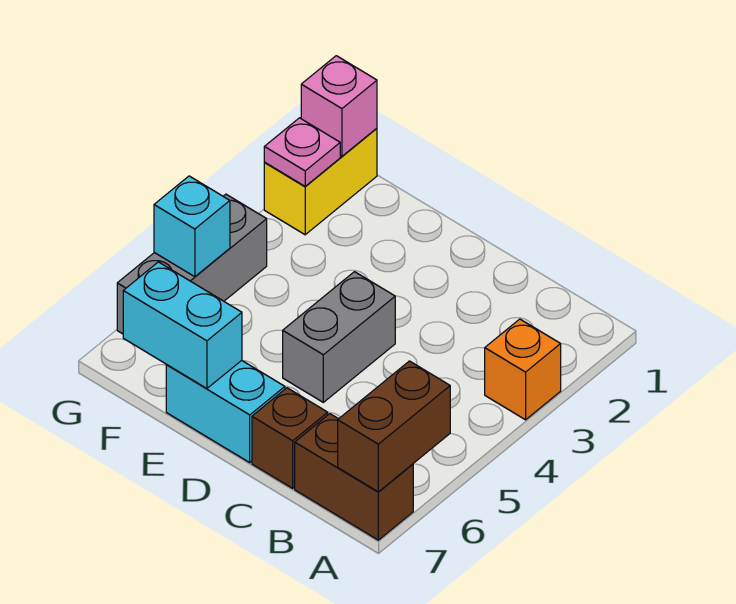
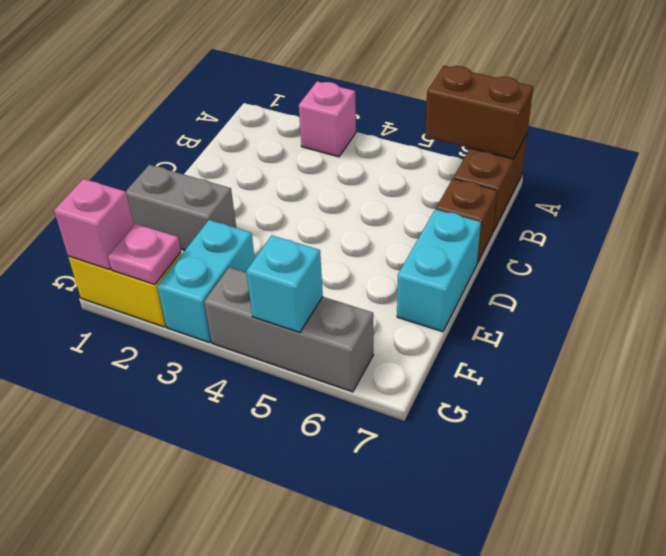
orange brick A3 level 1 -> pink brick A3 level 1
grey brick D4:D5 level 1 -> grey brick E1:E2 level 1
cyan brick E7:F7 level 2 -> cyan brick F3:G3 level 1

